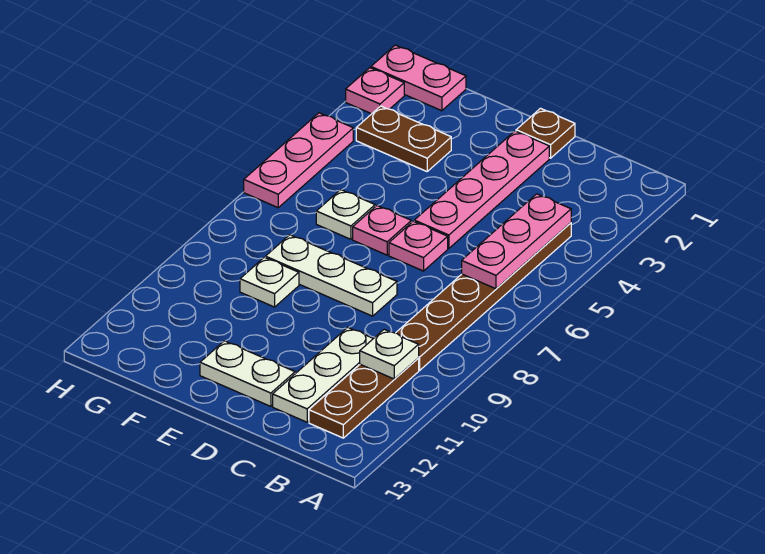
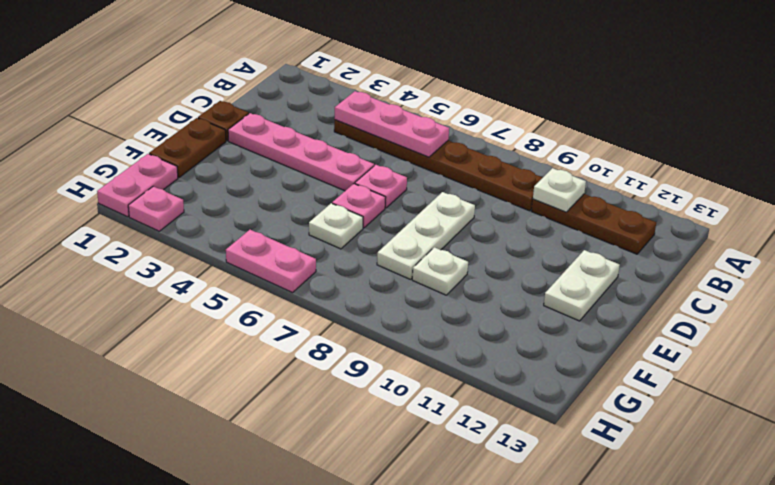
white plate C10:C12 level 1 -> none
brown plate F3:G3 level 1 -> brown plate E1:F1 level 1
pink plate H4:H6 level 1 -> pink plate H5:H6 level 1

